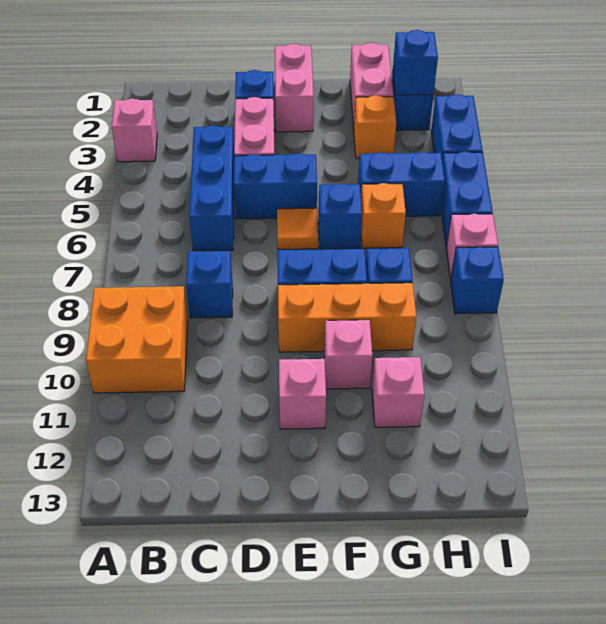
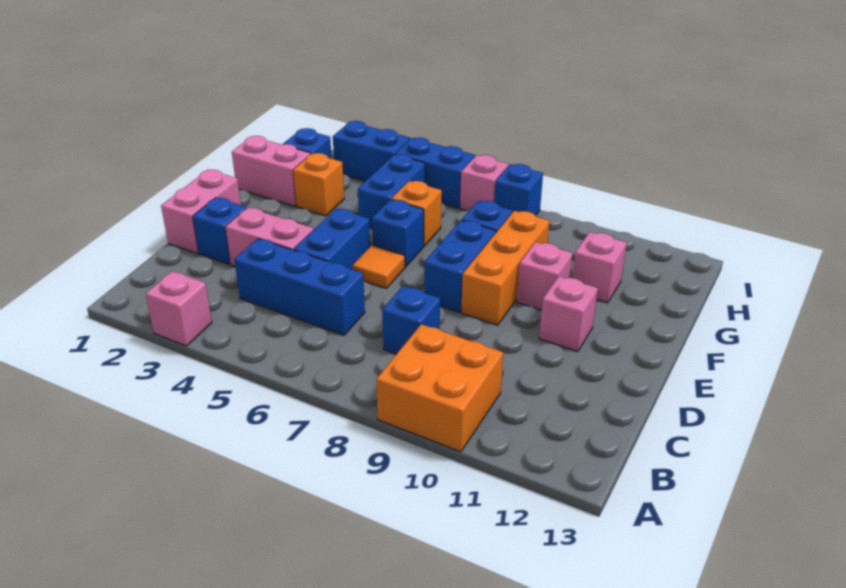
pink brick E1:E2 level 1 -> pink brick D1:E1 level 1
blue brick H2 level 2 -> none

